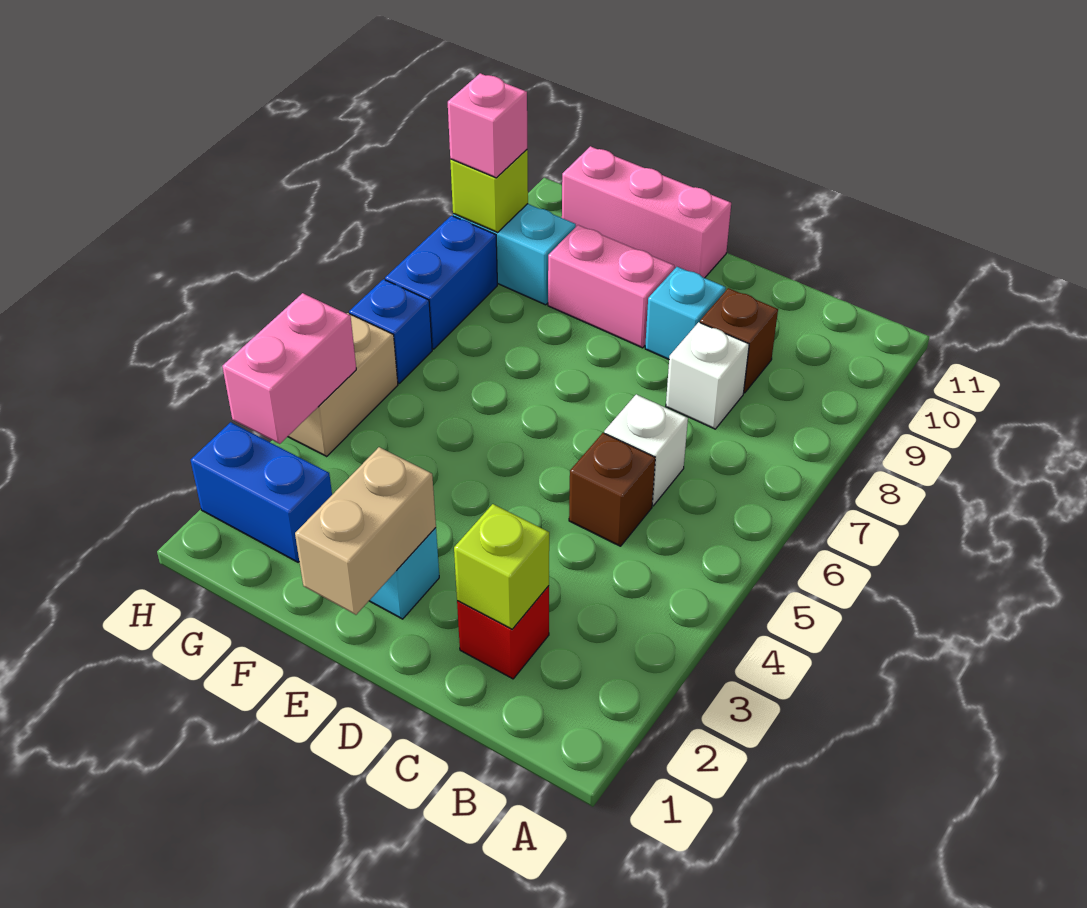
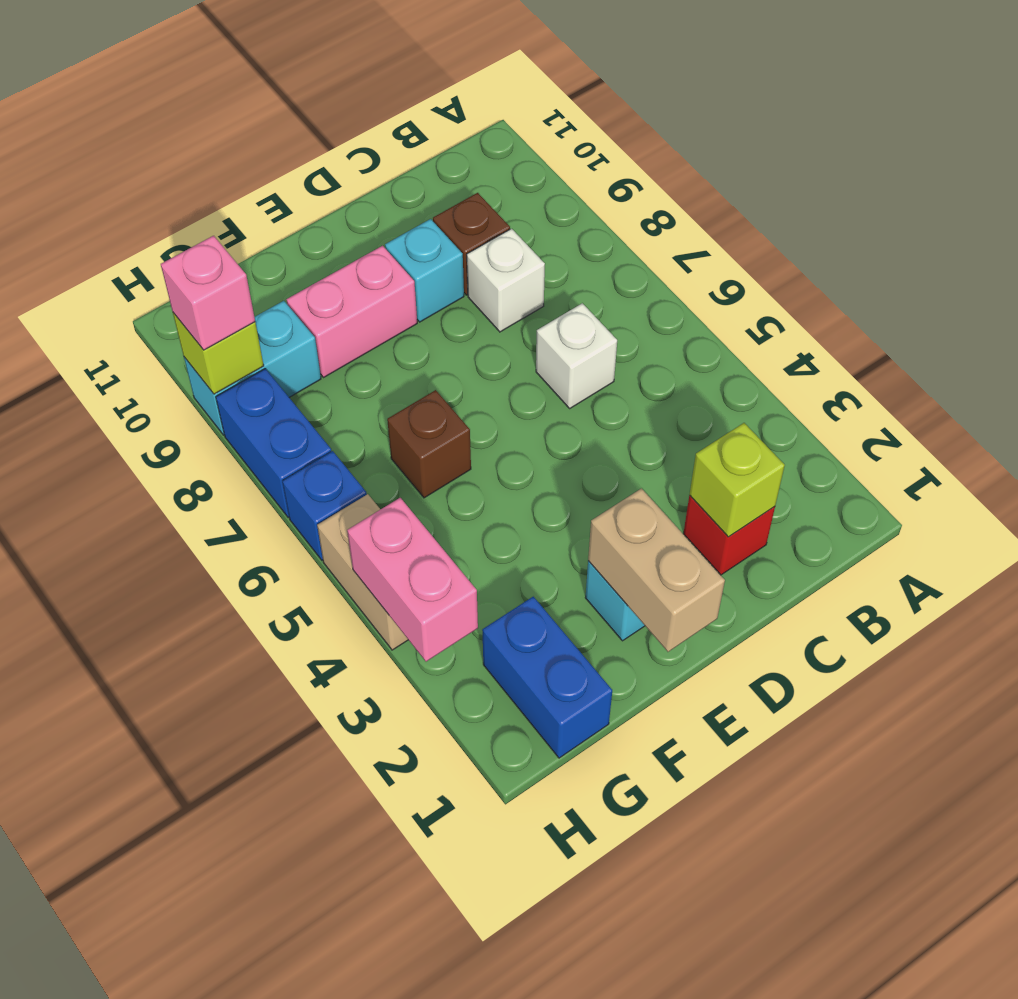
brown brick C5 level 1 -> brown brick F6 level 1
pink brick E11:G11 level 1 -> none
blue brick G2:H2 level 1 -> blue brick G1:G2 level 1

